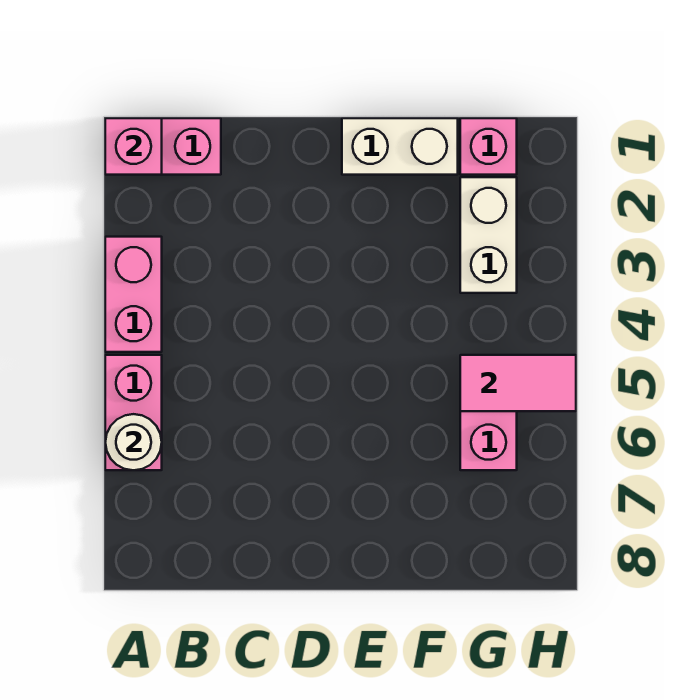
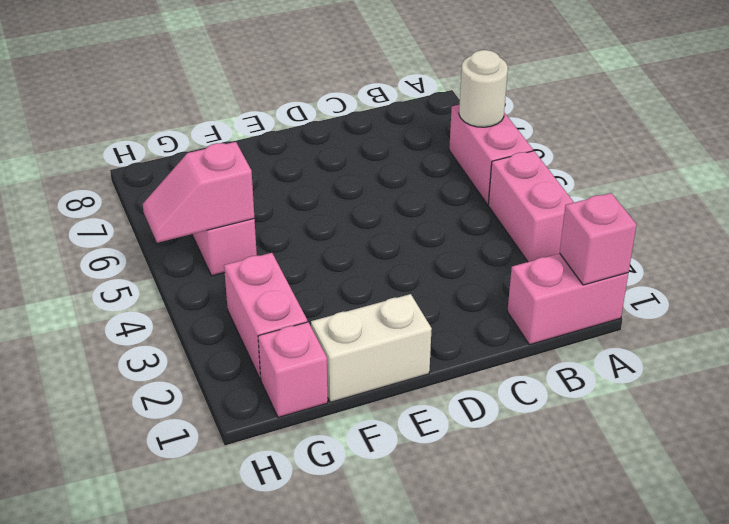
white brick G2:G3 level 1 -> pink brick G2:G3 level 1
pink tile G5:H5 level 2 -> pink slope G5:H5 level 2 top G

